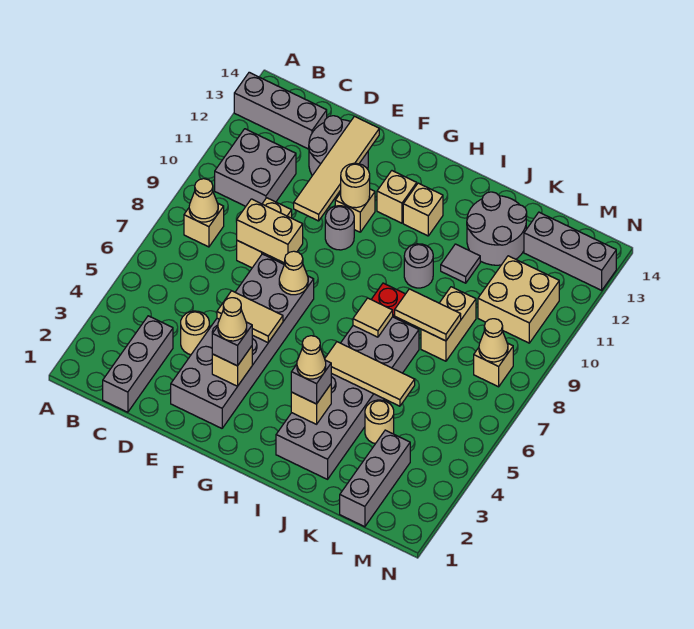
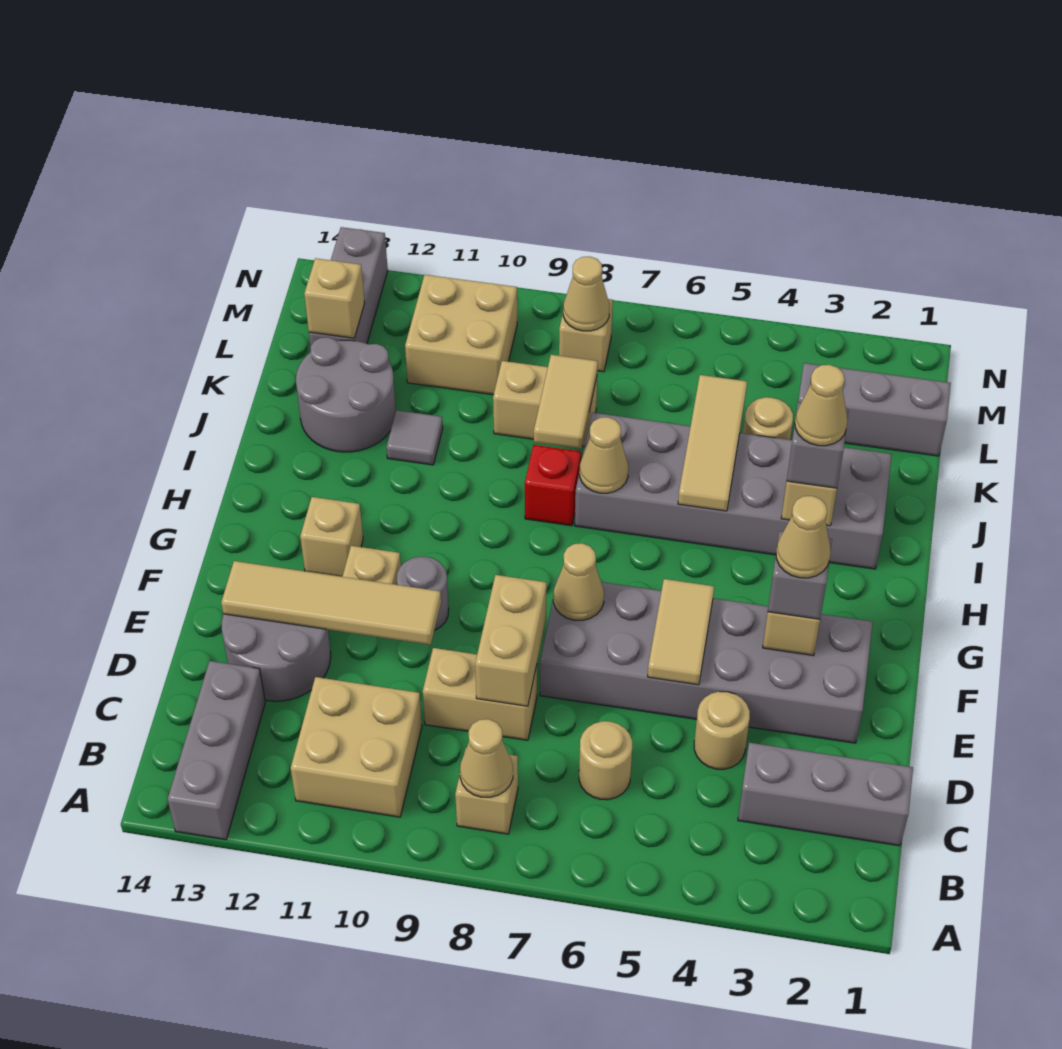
grey brick B10:C11 level 1 -> tan brick B10:C11 level 1
tan round brick F11 level 2 -> tan round brick C6 level 1
tan brick H12 level 1 -> tan brick L13 level 2
tan tile I7 level 2 -> tan cone I7 level 2
grey round brick I10 level 1 -> none

